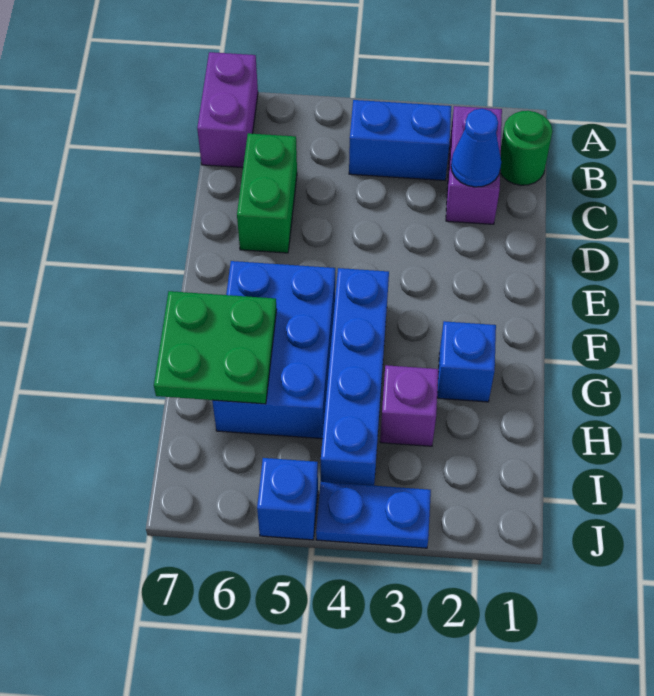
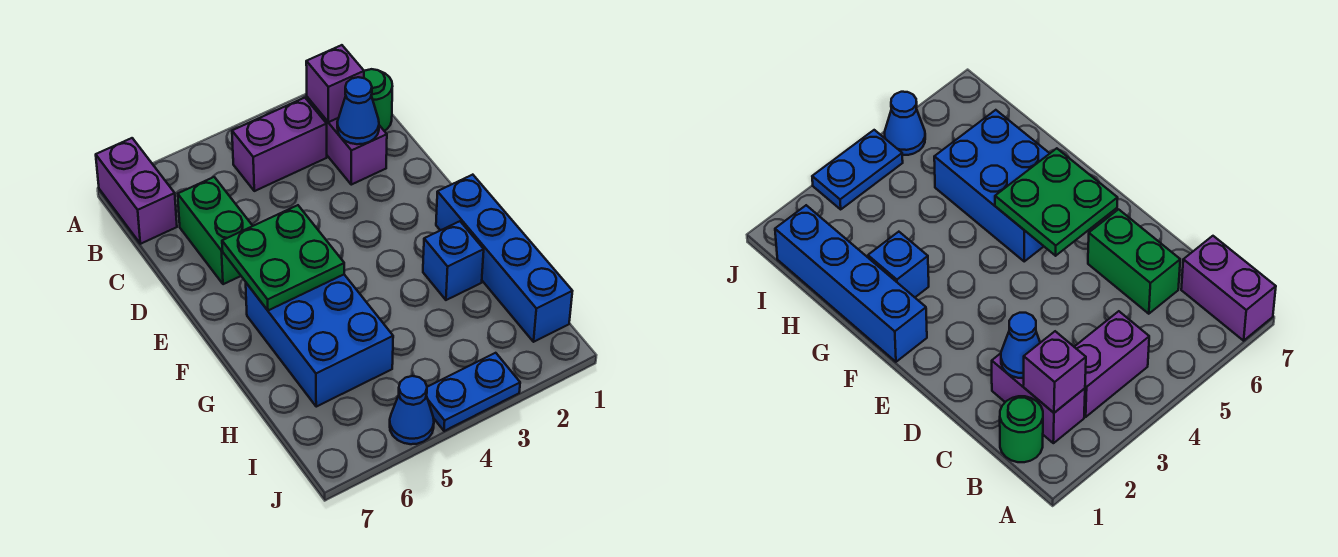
blue brick B3:B4 level 1 -> purple brick B3:B4 level 1
blue brick F4:I4 level 1 -> blue brick F1:I1 level 1
green plate G6:H7 level 2 -> green plate E5:F6 level 2
purple brick H3 level 1 -> purple brick B2 level 2
blue brick J5 level 1 -> blue cone J5 level 1

